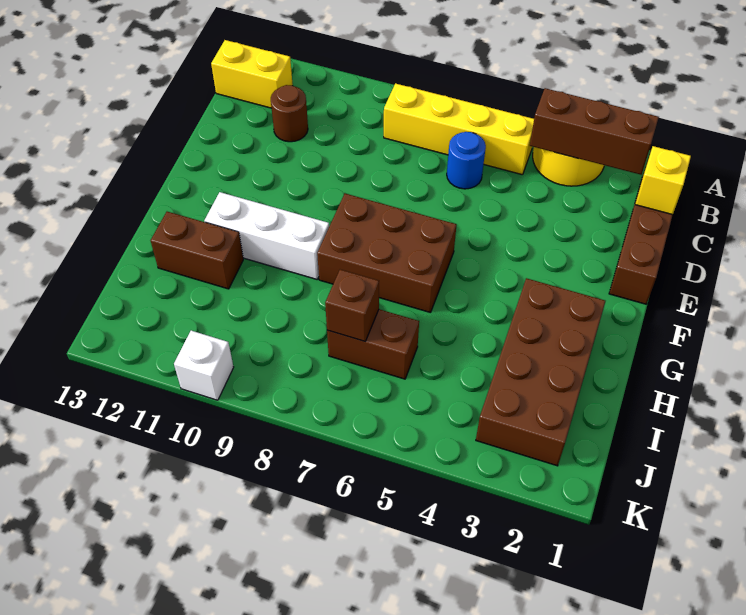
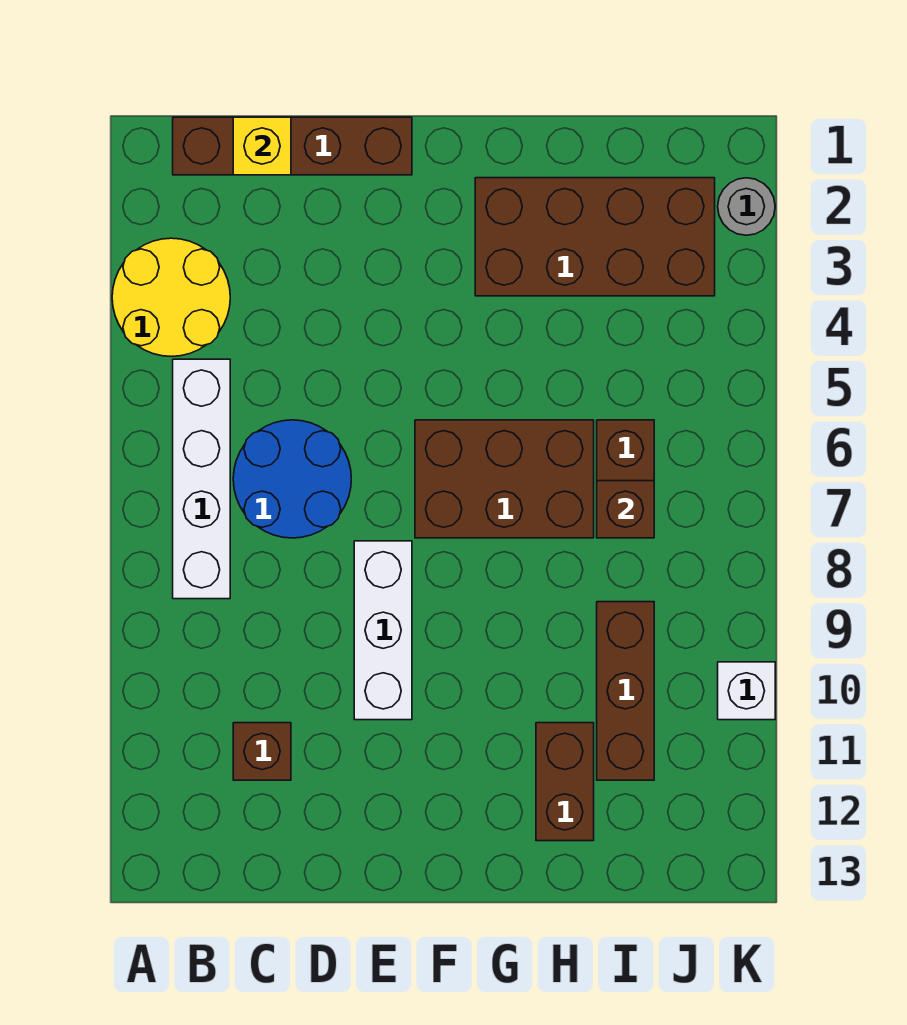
brown brick B2:B4 level 2 -> brown brick I9:I11 level 1
yellow brick B5:B8 level 1 -> white brick B5:B8 level 1
yellow brick B12:B13 level 1 -> none
blue round brick C6 level 1 -> blue round brick C6:D7 level 1
brown round brick C11 level 1 -> brown brick C11 level 1
brown brick F6:G8 level 1 -> brown brick F6:H7 level 1
white brick G9:G11 level 1 -> white brick E8:E10 level 1
none -> grey round brick K2 level 1

